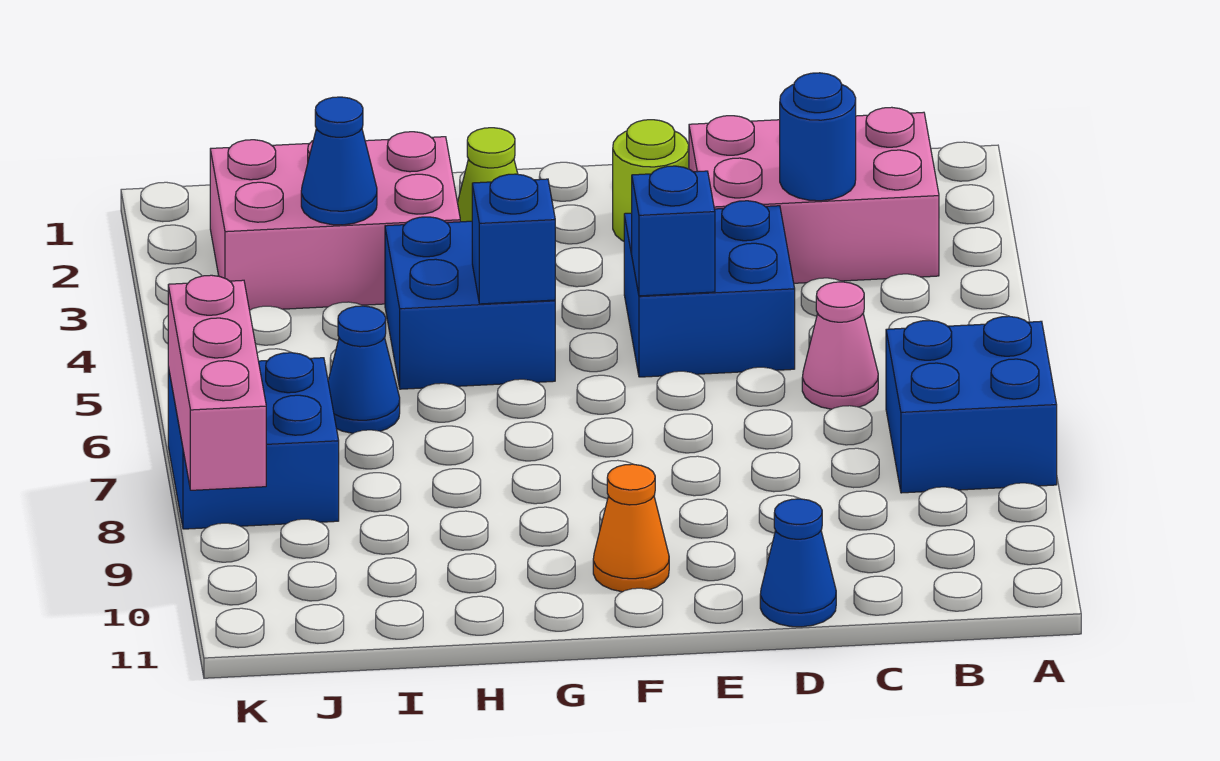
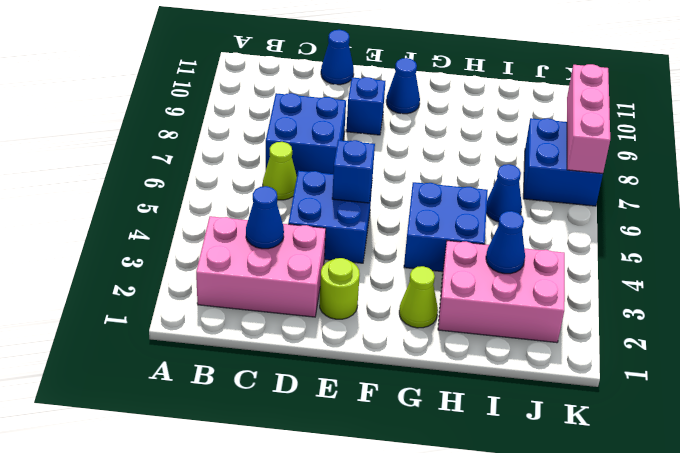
blue brick A7:B8 level 1 -> blue brick C7:D8 level 1
blue round brick C3 level 2 -> blue cone C3 level 2
pink cone C6 level 1 -> lime cone C6 level 1
orange cone F10 level 1 -> blue cone F10 level 1
blue brick G5 level 2 -> blue brick E9 level 1

